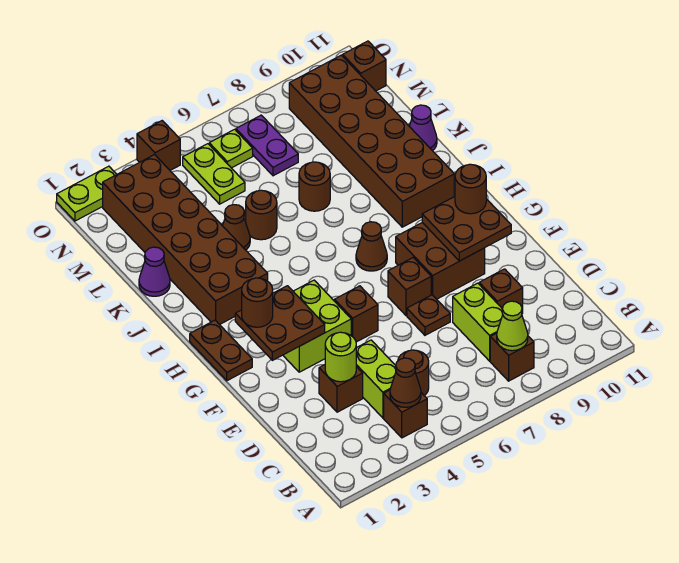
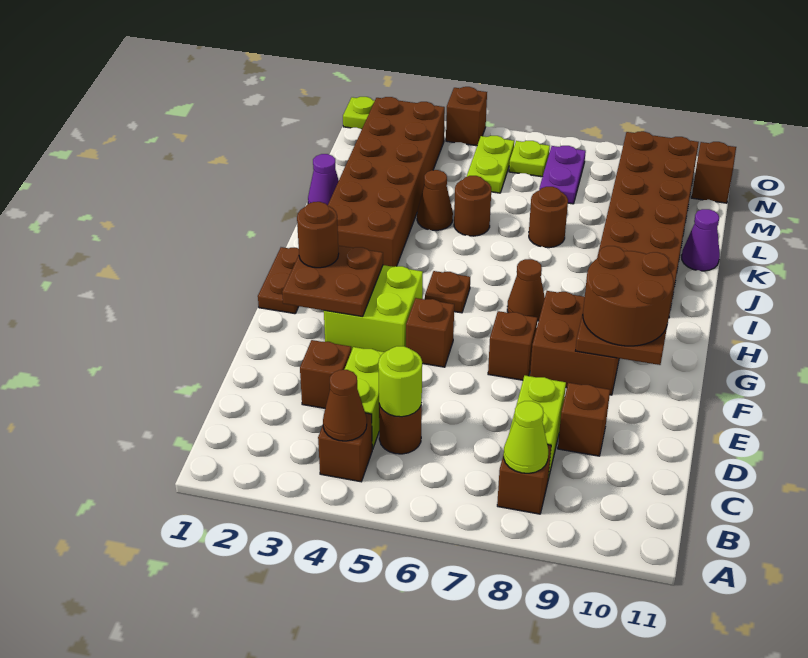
lime round brick D3 level 2 -> lime round brick C5 level 2
brown plate E7 level 1 -> brown plate H5 level 1
brown round brick G10 level 3 -> brown round brick F9:G10 level 3

